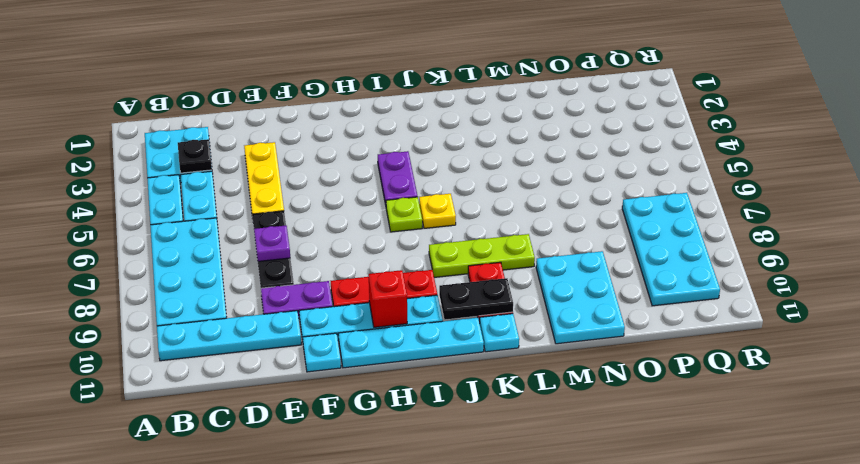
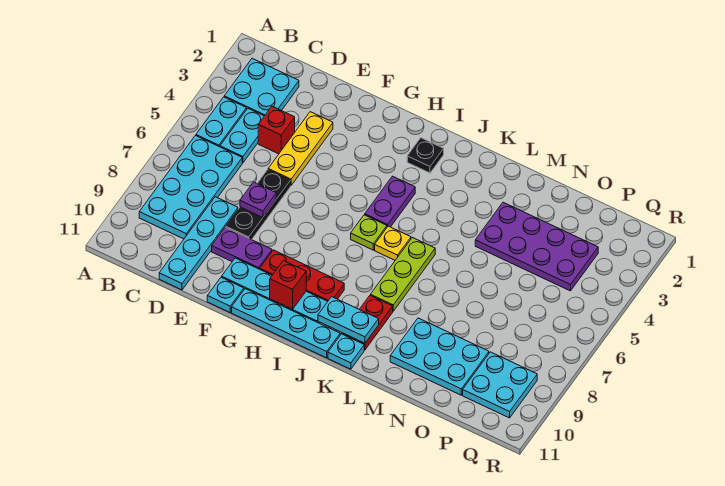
cyan plate B10:E10 level 1 -> cyan plate D8:D11 level 1
black plate C3 level 2 -> black plate I2 level 1
none -> red brick D4 level 1
lime plate J8:L8 level 1 -> lime plate K6:K8 level 1
black plate J10:K10 level 2 -> cyan plate J10:K10 level 2
none -> purple plate M3:P4 level 1
cyan plate M9:N11 level 1 -> cyan plate M9:O10 level 1
cyan plate P7:Q10 level 1 -> cyan plate P9:Q10 level 1

